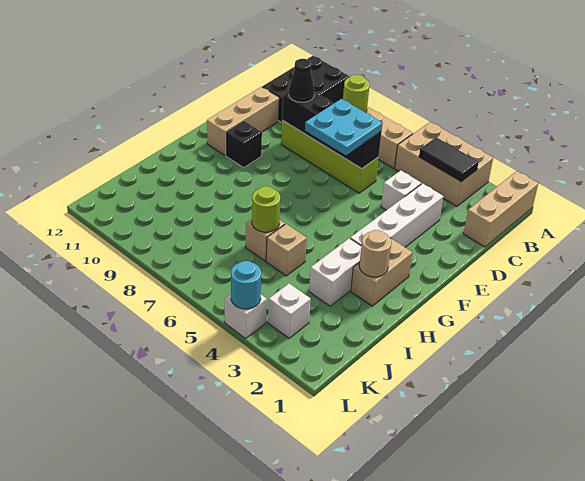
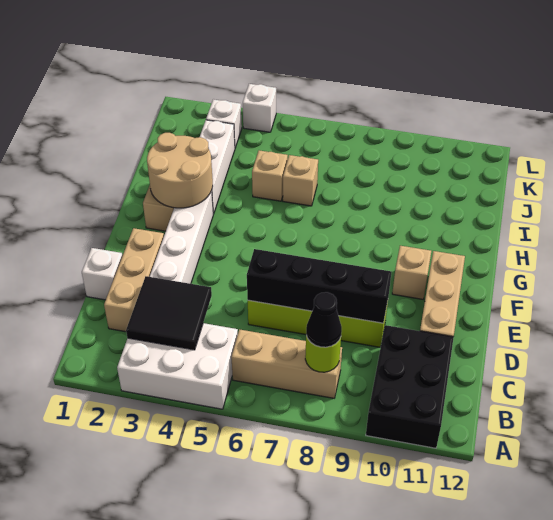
tan brick A1:C1 level 1 -> tan brick C2:E2 level 1
tan brick A3:B5 level 1 -> white brick A3:B5 level 1
black tile B3:B4 level 2 -> black tile B3:C4 level 2
white brick D4 level 1 -> white brick D1 level 1
cyan plate D6:E7 level 3 -> none
black cone D9 level 3 -> black cone B8 level 3
black brick F10 level 1 -> tan brick F10 level 1
tan round brick H2 level 2 -> tan round brick G2:H3 level 2
white brick H3:I3 level 1 -> white brick H3:J3 level 1
lime round brick I6 level 2 -> none
cyan round brick L4 level 2 -> none

